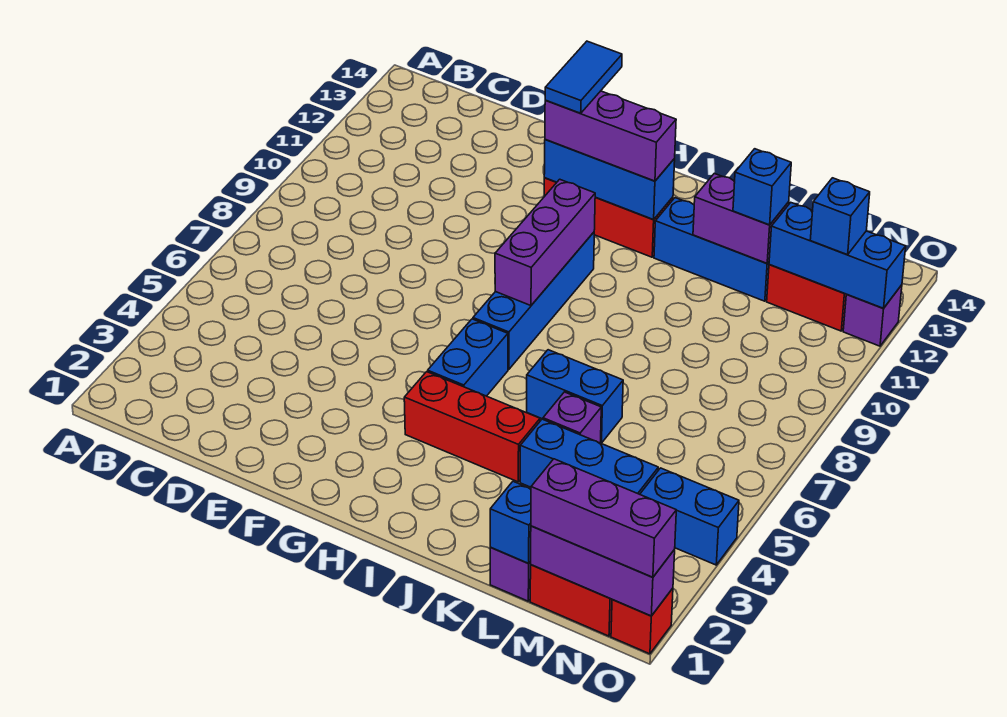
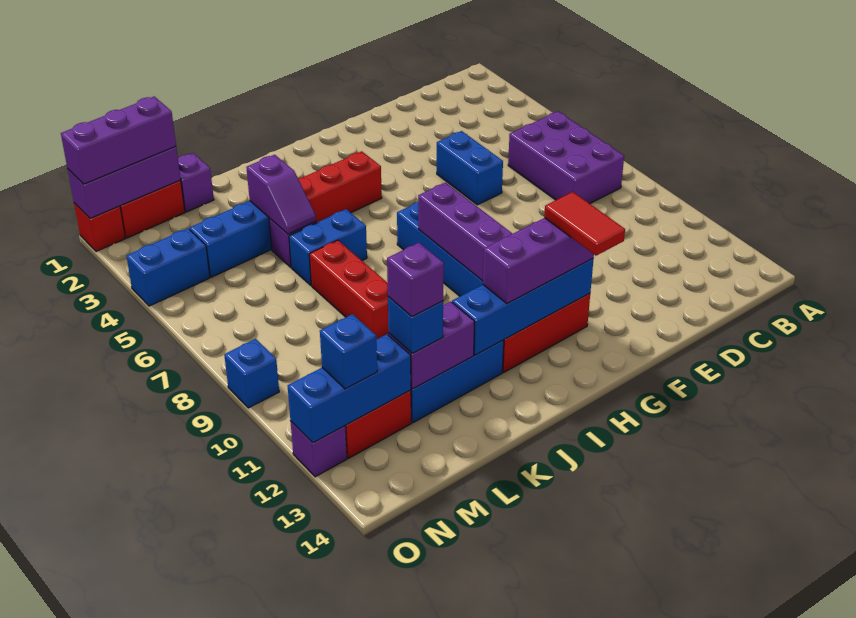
none -> purple brick B6:C8 level 1
blue brick G12:I12 level 2 -> blue brick G12:J12 level 2
blue tile G12:G13 level 4 -> red tile G12:G13 level 4
blue brick H5:H6 level 1 -> blue brick E5:E6 level 1
none -> purple slope K4:K5 level 2 top 4
none -> red brick K7:K9 level 1
blue brick L1 level 2 -> blue brick O9 level 1
none -> purple brick L12 level 4

